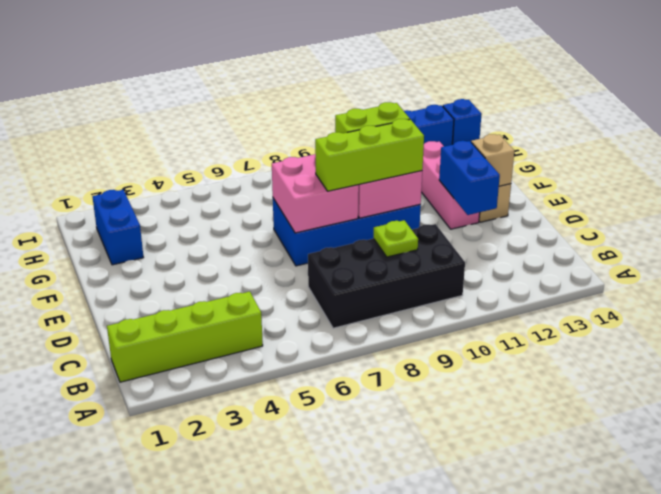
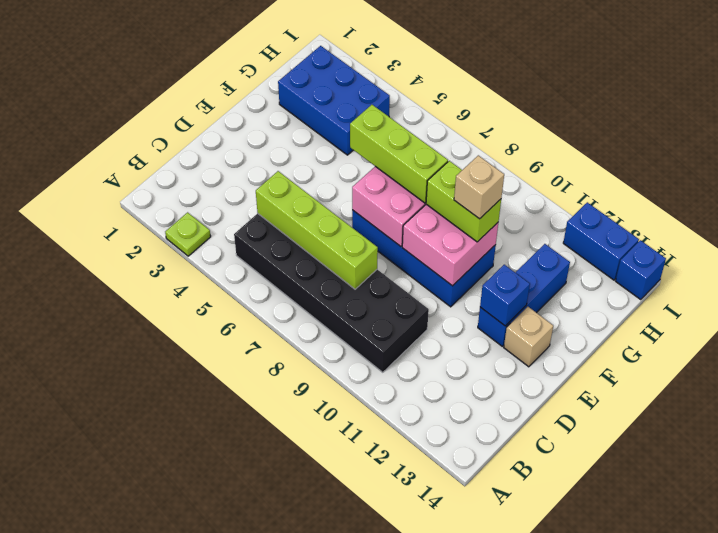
lime brick B1:B4 level 1 -> lime brick C5:C8 level 2
black brick B7:C10 level 1 -> black brick B5:C10 level 1
lime plate C9 level 2 -> lime plate A3 level 1
blue brick D12:E12 level 2 -> blue brick E12 level 2
lime brick E8:E10 level 3 -> lime brick F6:F8 level 3
pink brick E12:G12 level 1 -> blue brick E12:G12 level 1
tan brick E13 level 2 -> tan brick F10 level 4
blue brick G2:H2 level 1 -> blue brick G2:H4 level 1

